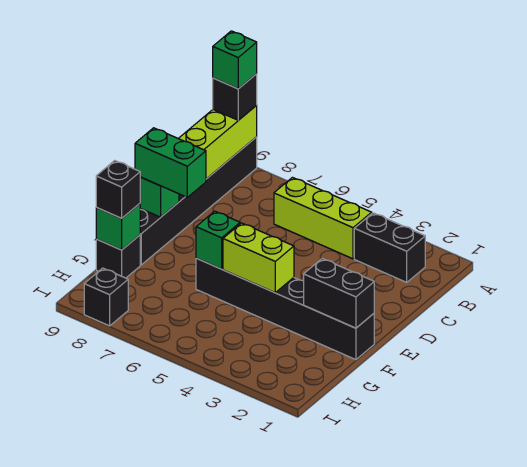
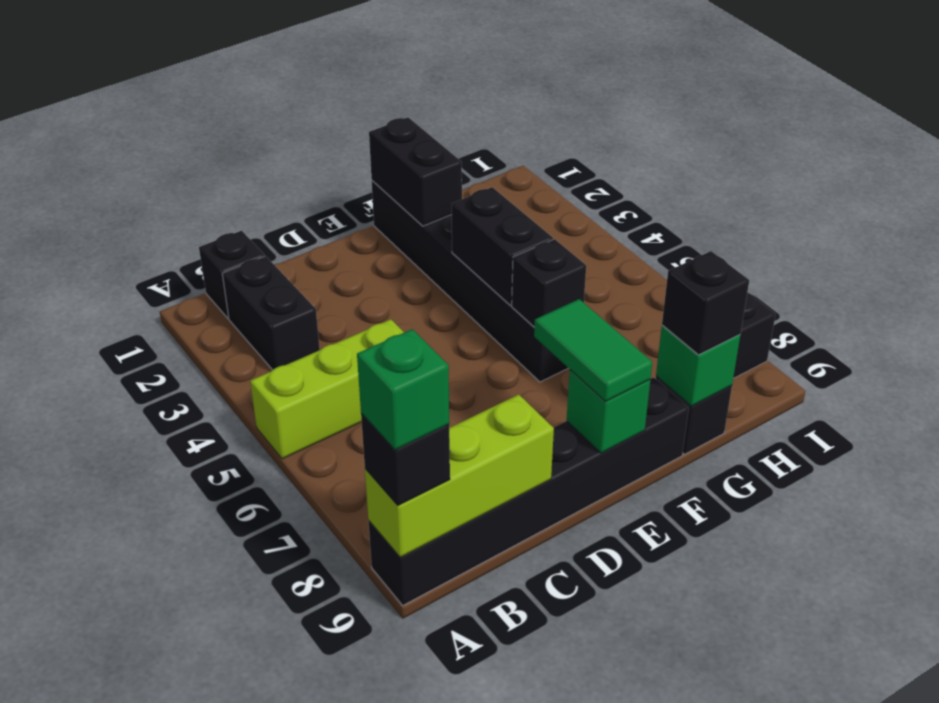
none -> black brick B1 level 1
lime brick B4:B6 level 1 -> lime brick A5:C5 level 1
green brick E8:E9 level 3 -> green tile E8:E9 level 3
lime brick F4:F5 level 2 -> black brick F4:F5 level 2
green brick F6 level 2 -> black brick F6 level 2

